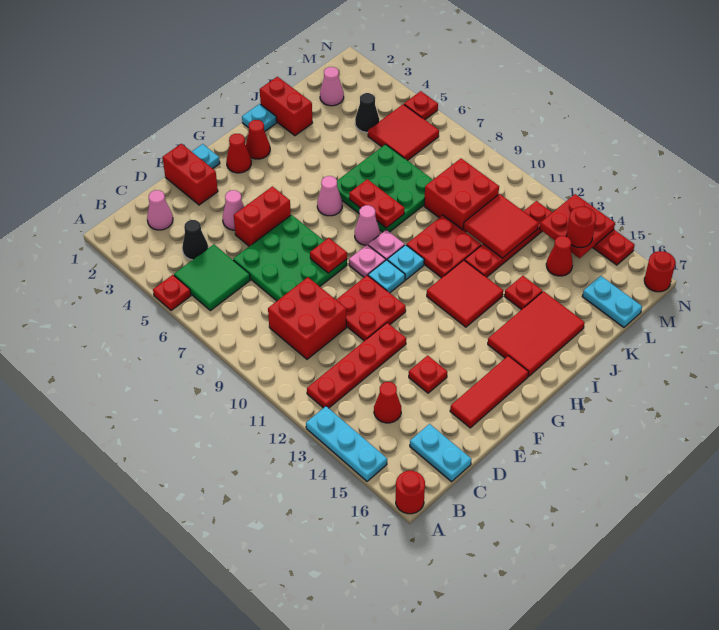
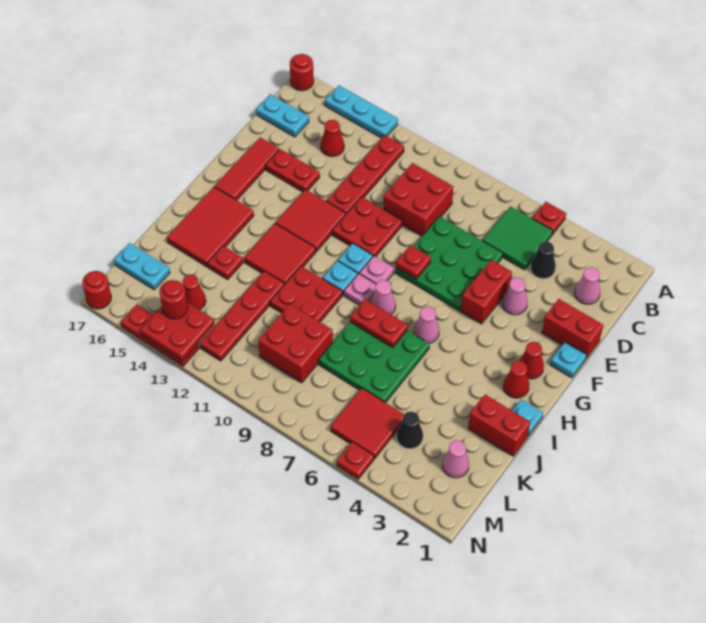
red plate E14 level 1 -> red plate E14:E15 level 1
red tile K11:L12 level 2 -> red tile F12:G13 level 1

